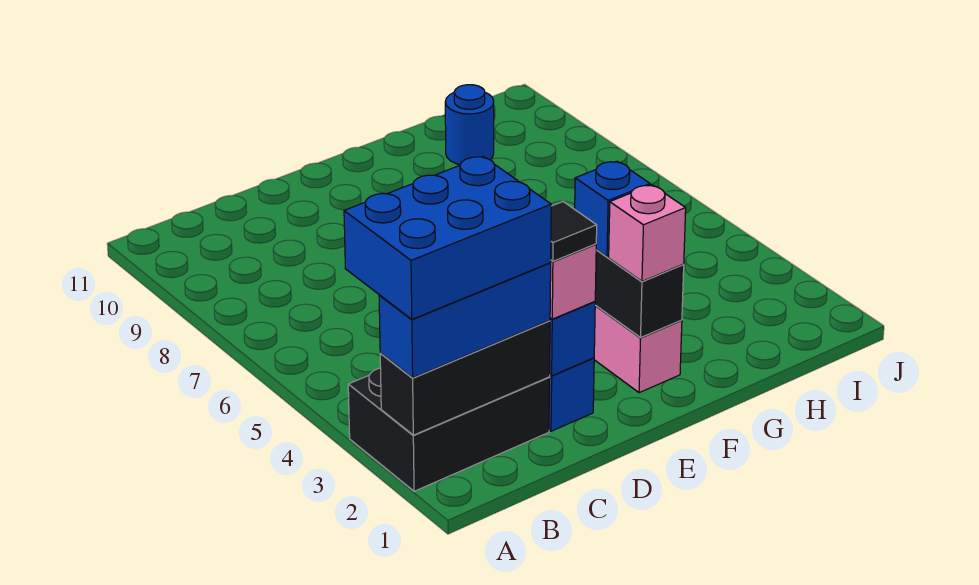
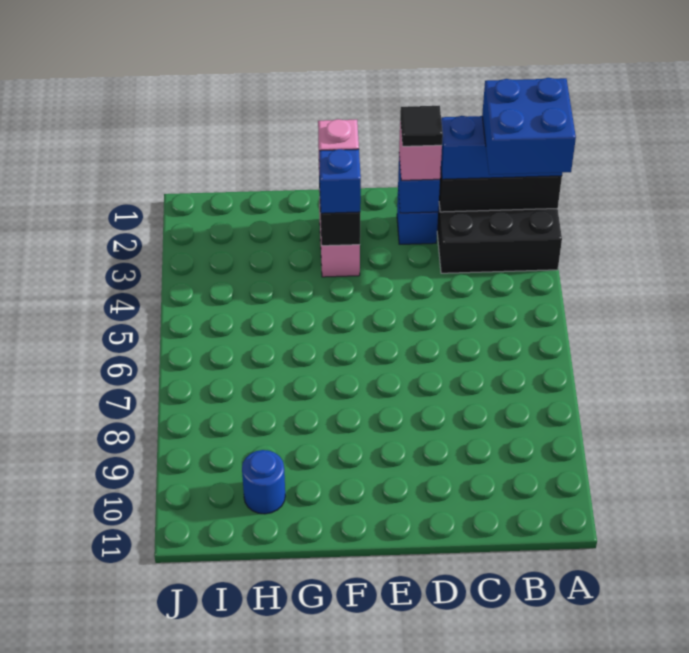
blue brick A2:C3 level 4 -> blue brick A2:B3 level 4

